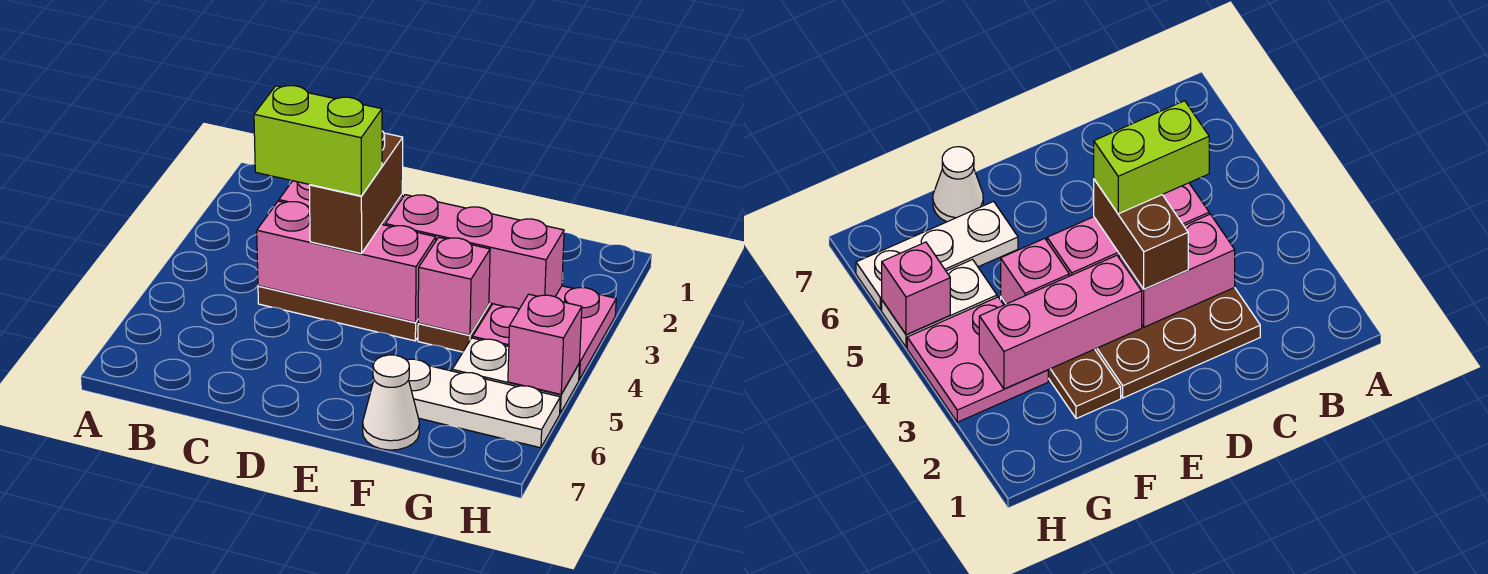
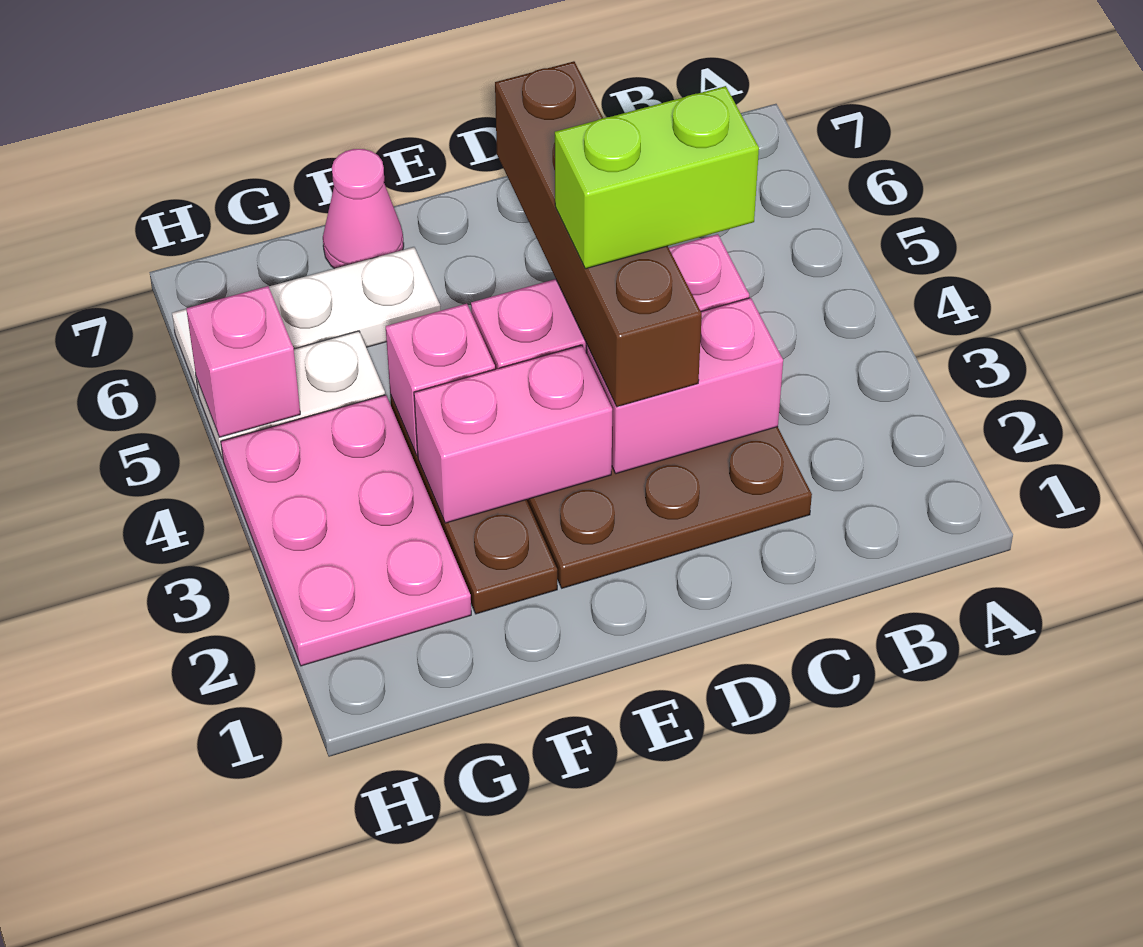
brown brick D3:D4 level 3 -> brown brick D3:D6 level 3
pink brick E3:G3 level 2 -> pink brick E3:F3 level 2
white cone F7 level 1 -> pink cone F7 level 1
pink plate G3:H4 level 1 -> pink plate G2:H4 level 1

